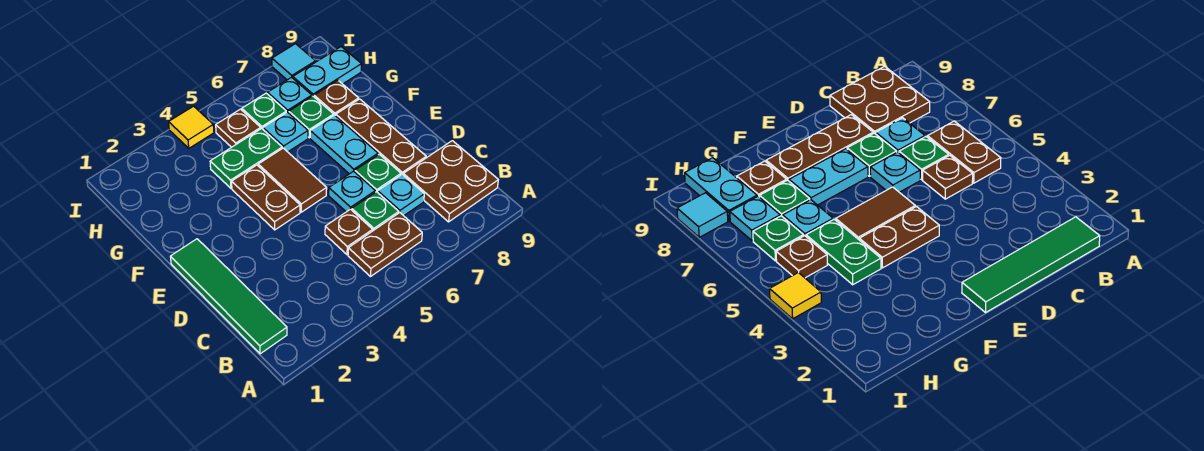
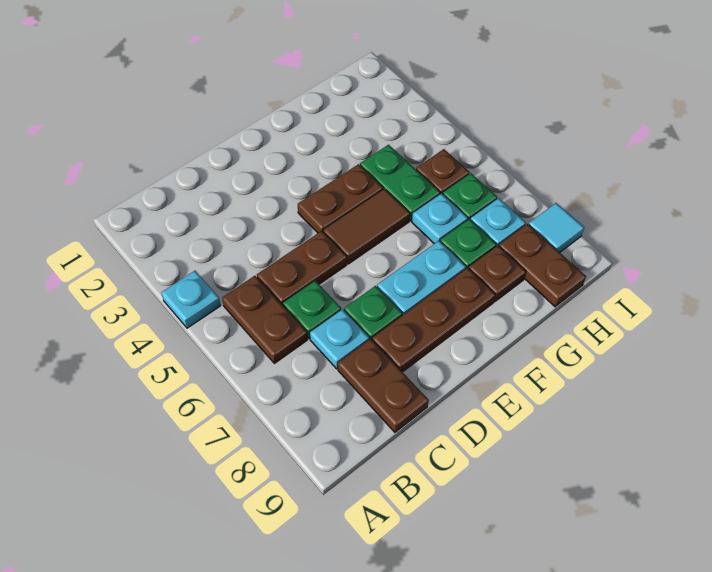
green tile B1:E1 level 1 -> none
brown plate B8:C9 level 1 -> brown plate C8:C9 level 1
brown plate C5 level 1 -> brown plate C5:D5 level 1
cyan plate D6 level 1 -> cyan plate A4 level 1
cyan plate H8:H9 level 1 -> brown plate H8:H9 level 1
yellow tile I4 level 1 -> none

